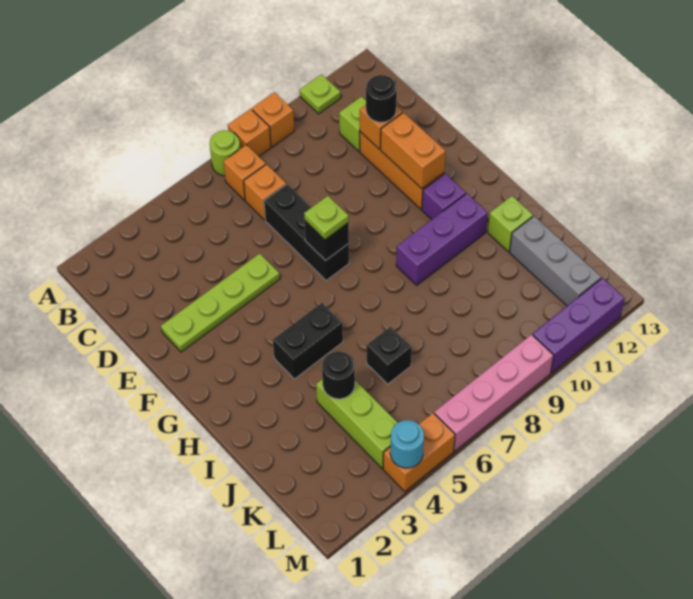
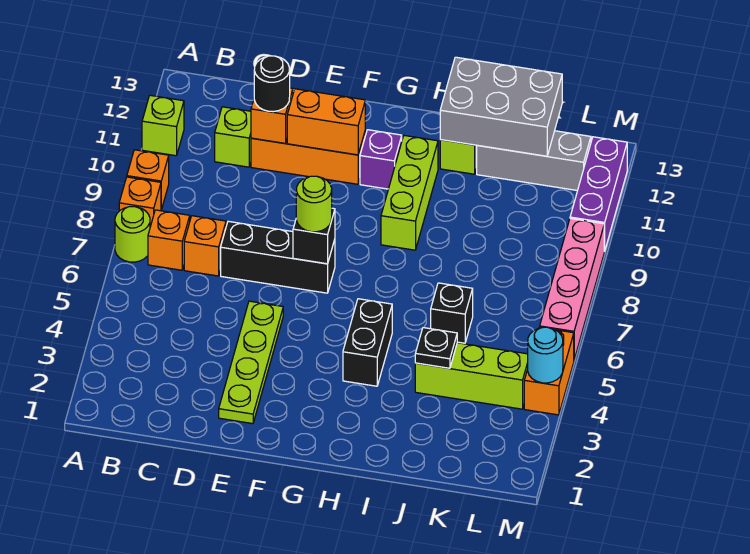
lime plate A11 level 1 -> lime brick A11 level 1
lime plate F7 level 3 -> lime round brick F7 level 3
purple brick H9:H11 level 1 -> lime brick H9:H11 level 1
none -> grey brick I12:K13 level 2
black round brick J4 level 2 -> black plate J4 level 2

